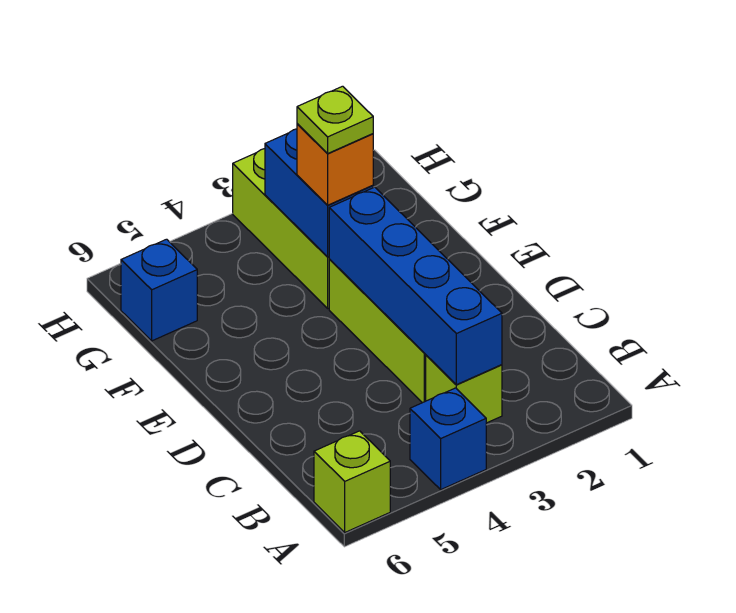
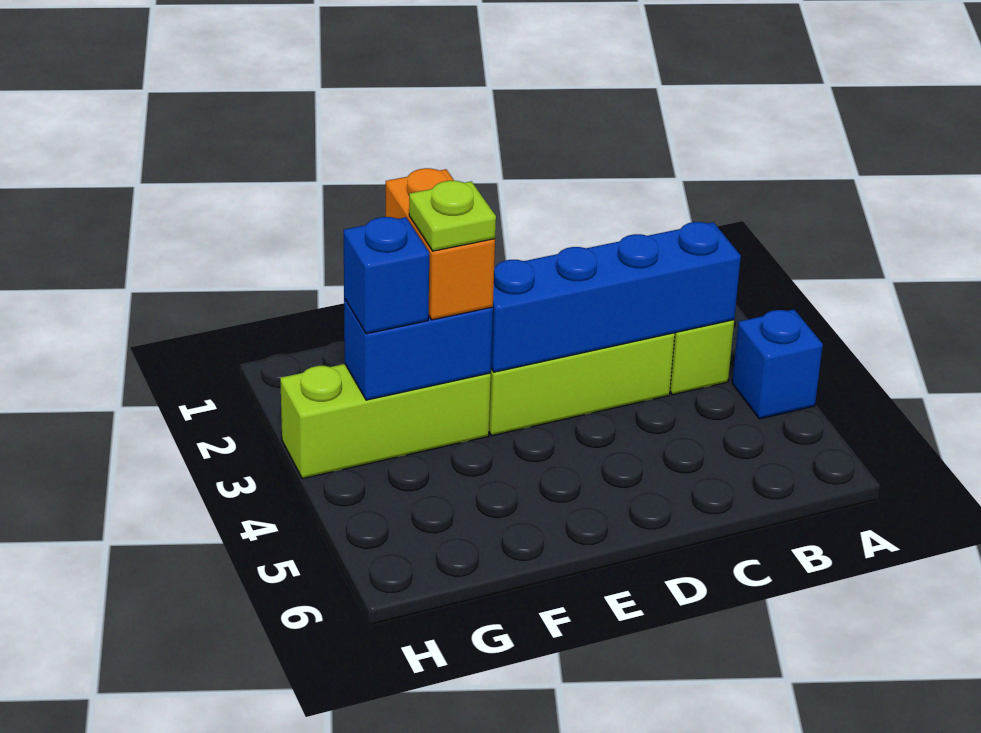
lime brick A6 level 1 -> none
orange brick F3 level 3 -> orange brick F2:F3 level 3
blue brick G6 level 1 -> blue brick G3 level 3

